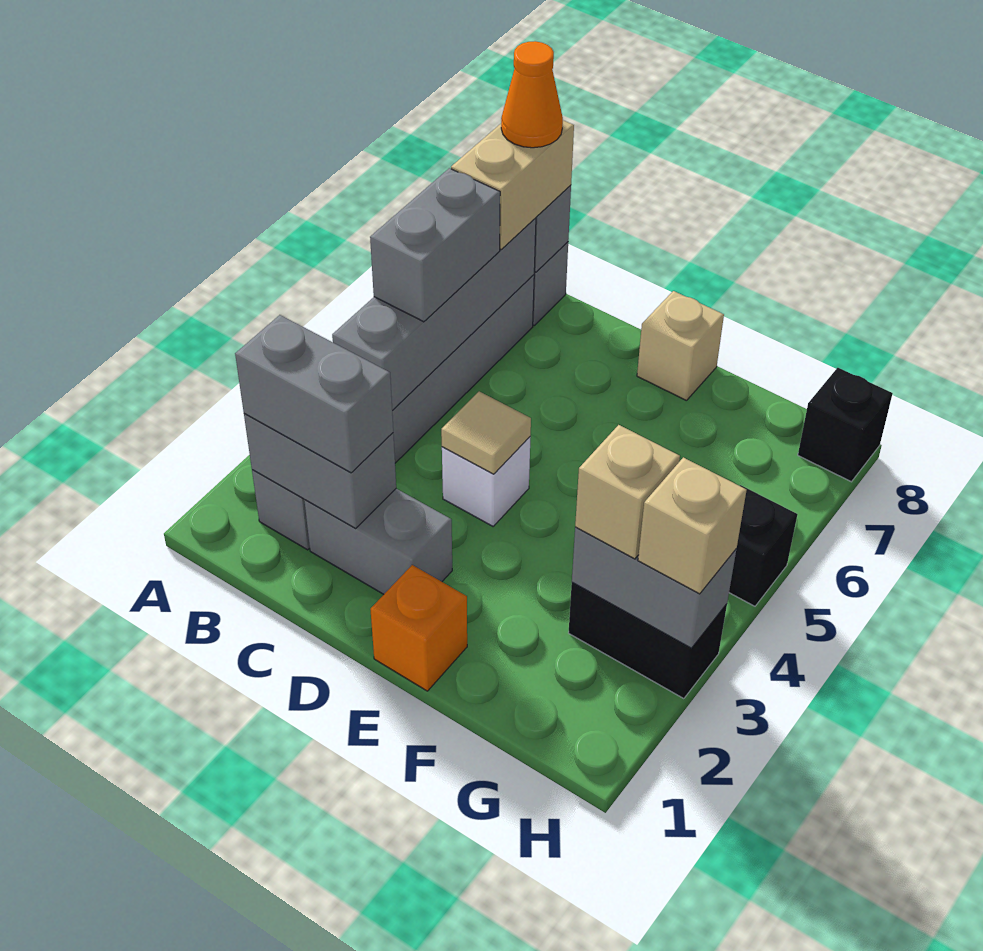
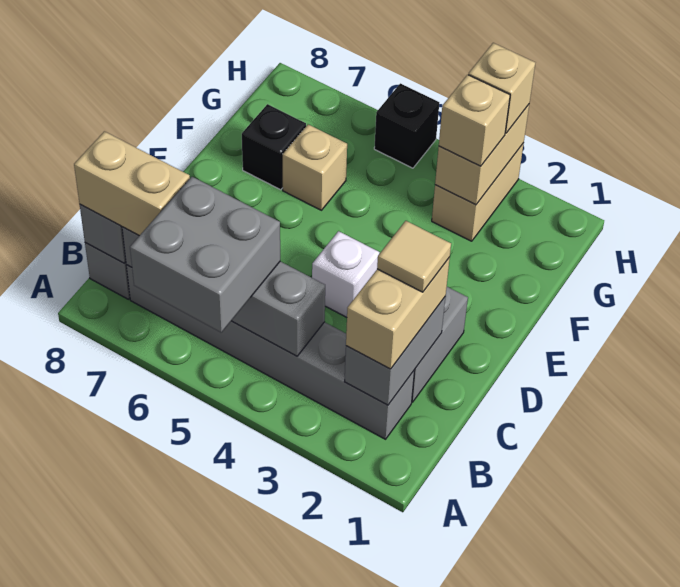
grey brick B2:C2 level 3 -> tan brick B2:C2 level 3
grey brick B5:B6 level 3 -> grey brick A5:B6 level 3
orange cone B8 level 4 -> none
tan tile D4 level 2 -> tan tile C2 level 4
orange brick E1 level 1 -> none
tan brick E8 level 1 -> tan brick F6 level 1
black brick G3:H3 level 1 -> tan brick G3:H3 level 1
grey brick G3:H3 level 2 -> tan brick G3:H3 level 2
black brick H8 level 1 -> black brick F7 level 1

